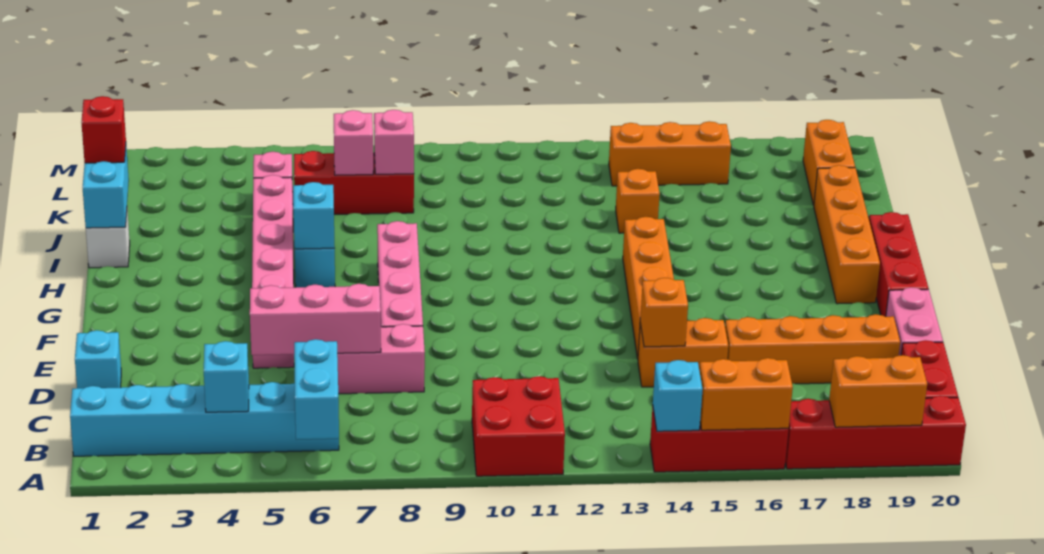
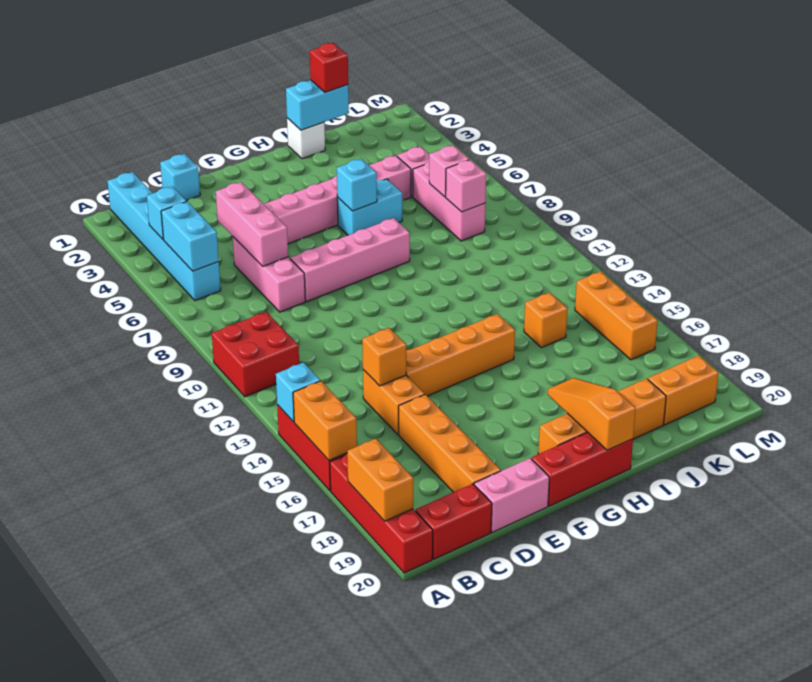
cyan brick A6:B6 level 2 -> cyan brick B5:B6 level 2
none -> orange slope H18:H20 level 2 top 20
red brick K6:K8 level 1 -> pink brick K6:K8 level 1

